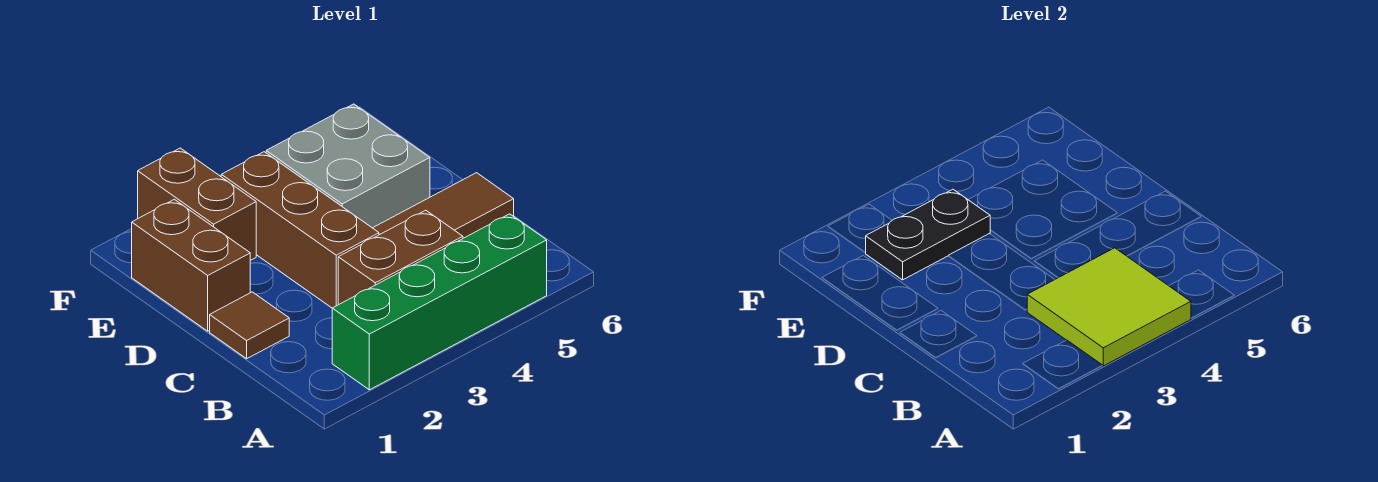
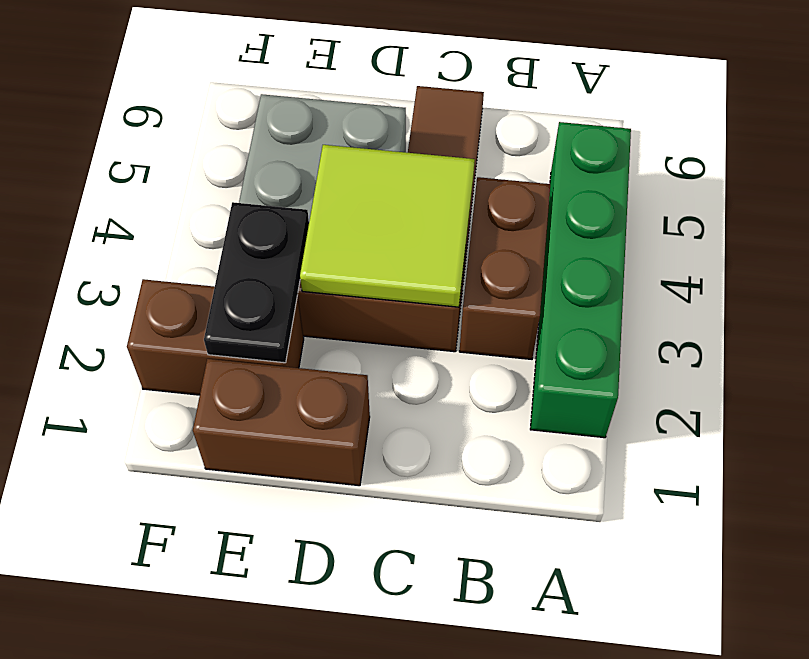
lime tile A3:B4 level 2 -> lime tile C3:D4 level 2
brown tile C1 level 1 -> none

